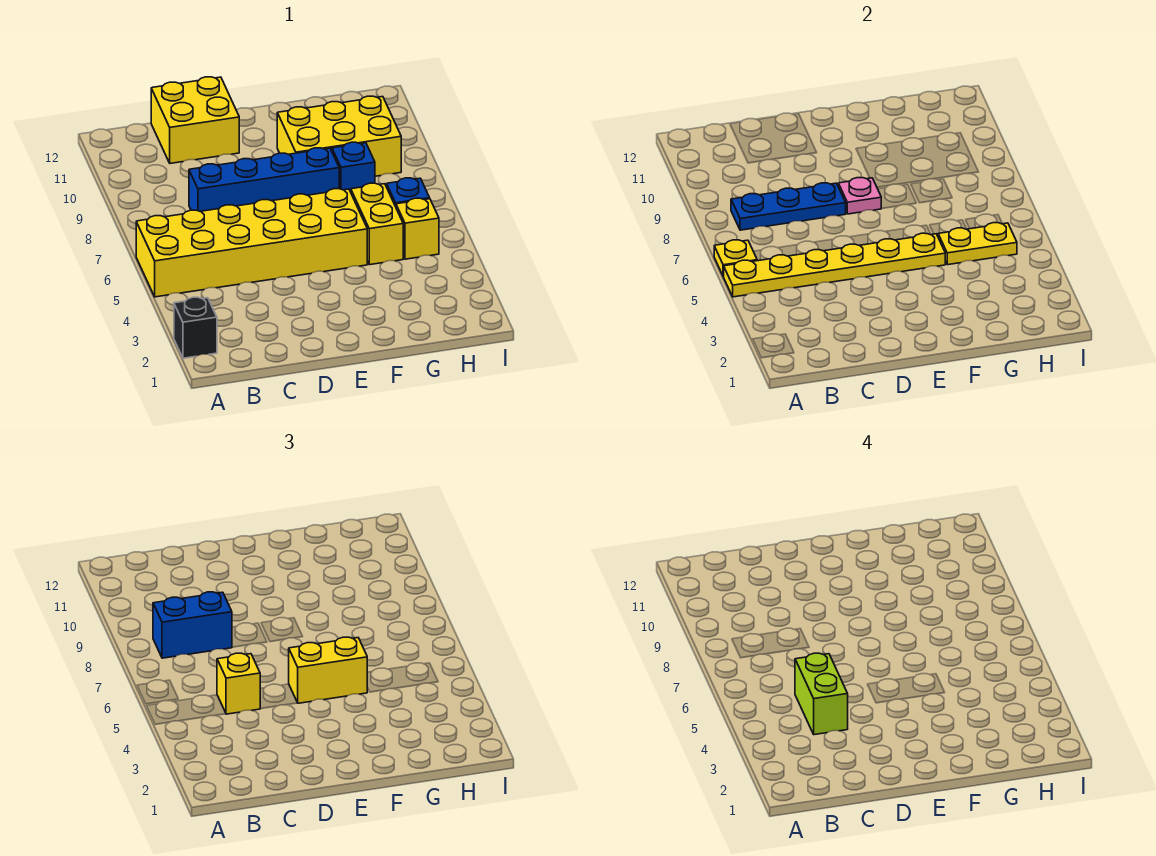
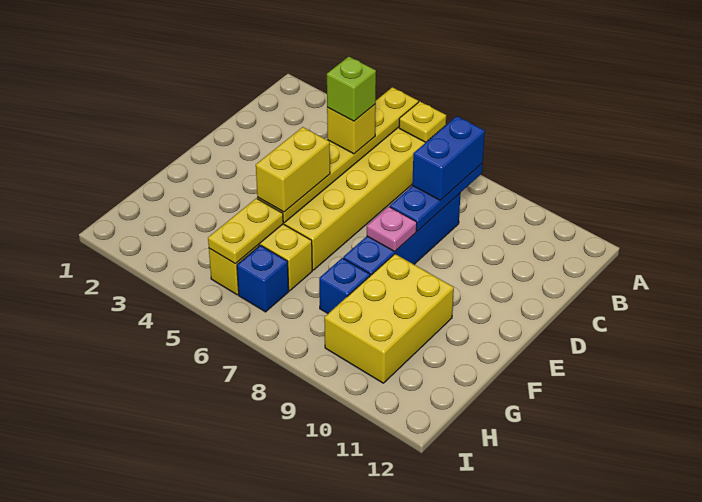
black brick A2 level 1 -> none
lime brick C4:C5 level 4 -> lime brick C5 level 4
yellow brick C11:D12 level 1 -> none

